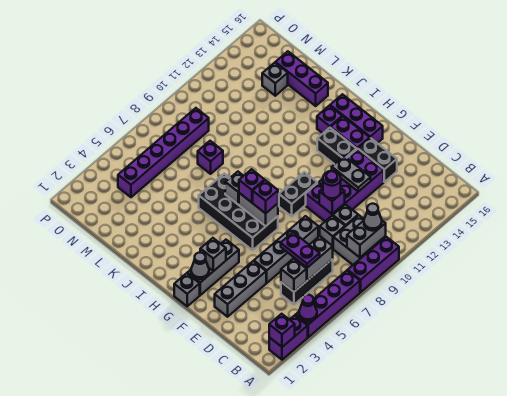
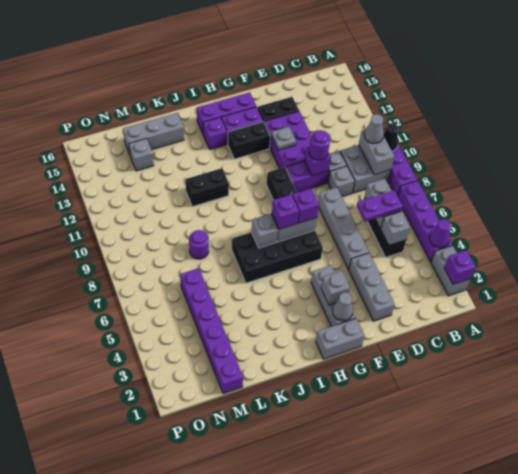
purple brick A2:A3 level 1 -> grey brick A2:A3 level 1
none -> black cone A10 level 2
grey plate E12:F12 level 2 -> grey plate F12 level 2
grey brick G1 level 1 -> grey brick G1:H1 level 1
none -> black brick J11:K11 level 1
purple brick K15:M15 level 1 -> grey brick K15:M15 level 1
purple brick L8 level 1 -> purple round brick L8 level 1
purple brick N4:N9 level 1 -> purple brick M1:M6 level 1

